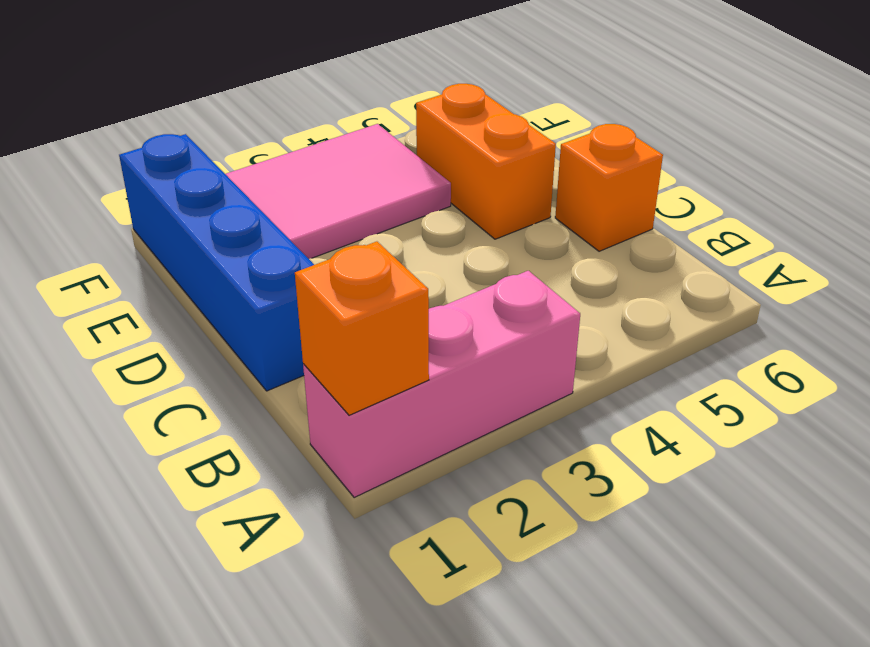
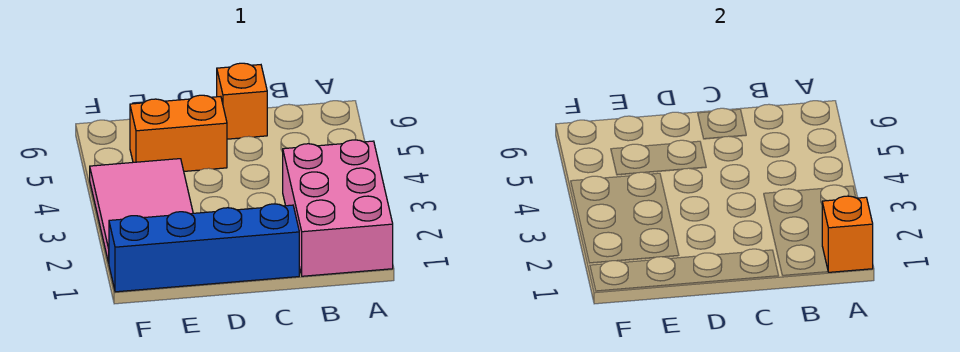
pink brick A1:A3 level 1 -> pink brick A1:B3 level 1

